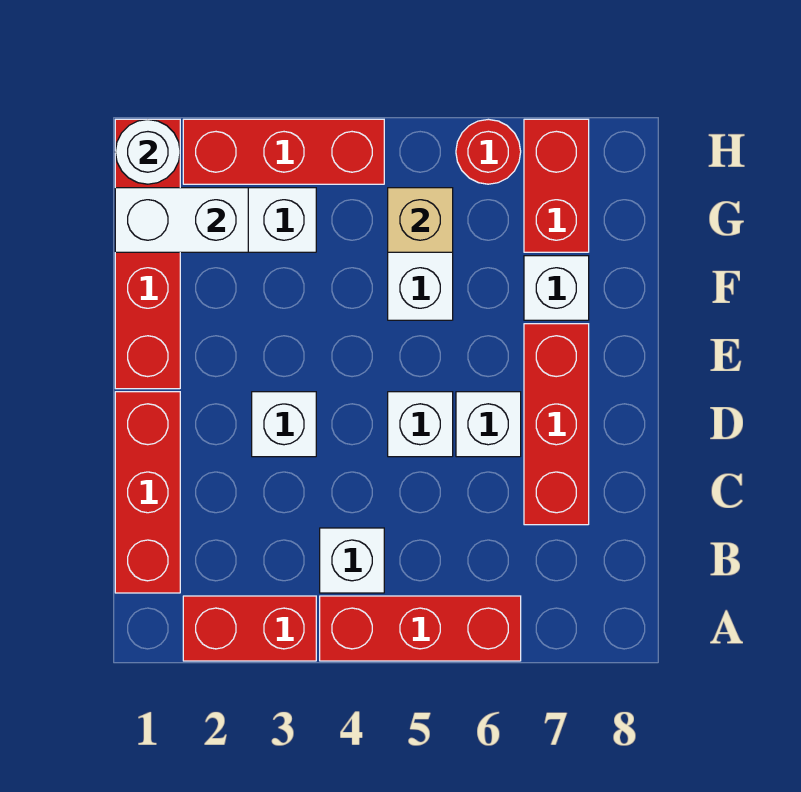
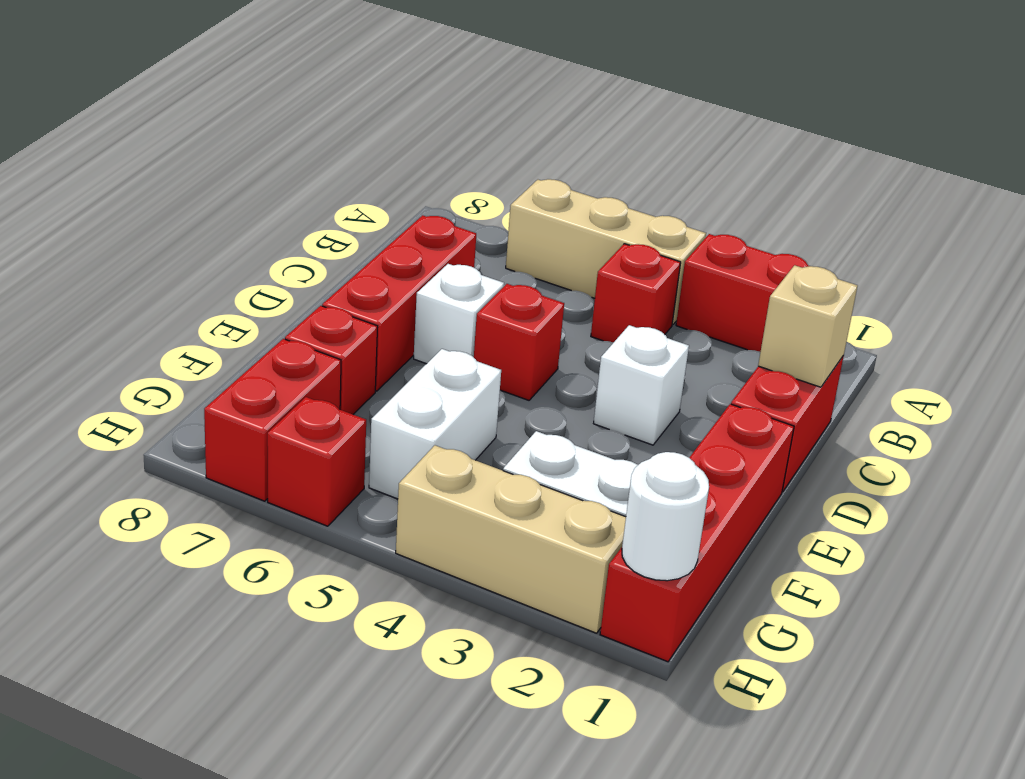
red brick A4:A6 level 1 -> tan brick A4:A6 level 1
red brick B1:D1 level 1 -> red brick C1:D1 level 1
white brick B4 level 1 -> red brick B4 level 1
white brick D5 level 1 -> red brick D5 level 1
white brick F7 level 1 -> red brick F7 level 1
white brick G1:G2 level 2 -> none
tan brick G5 level 2 -> tan brick C1 level 2
red brick H2:H4 level 1 -> tan brick H2:H4 level 1
red round brick H6 level 1 -> red brick H6 level 1

